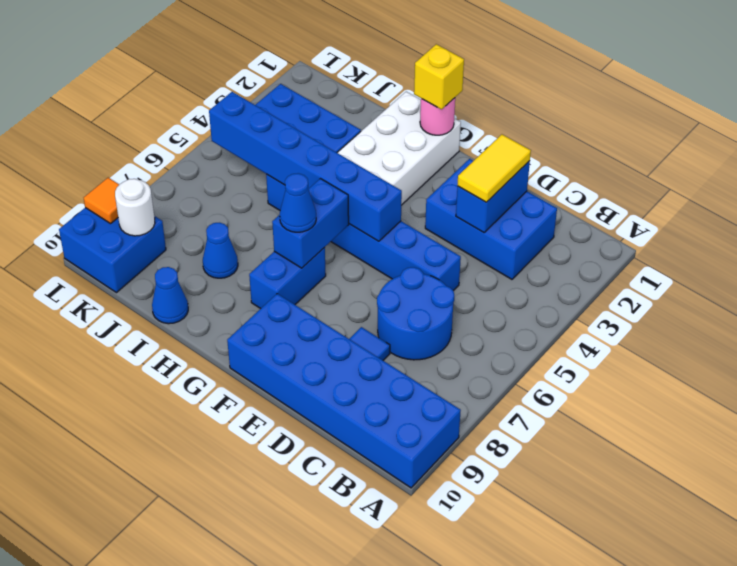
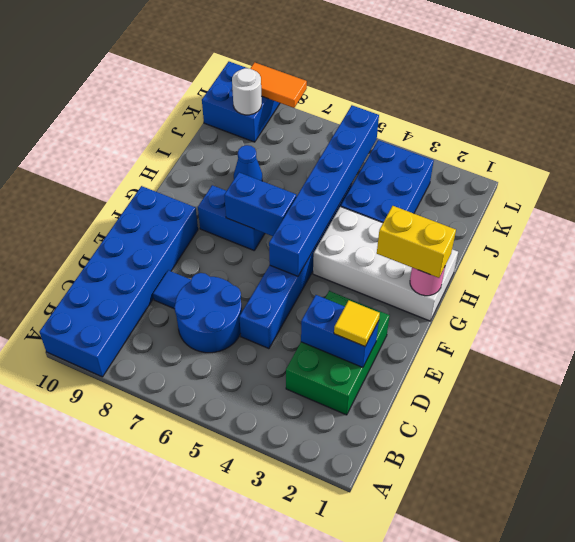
blue brick C2:E3 level 1 -> green brick C2:E3 level 1
yellow tile D2:D3 level 3 -> yellow tile D2 level 3
yellow brick G1 level 3 -> yellow brick G1:G2 level 3
blue cone G7 level 3 -> none
blue cone I10 level 1 -> none
orange tile L9 level 2 -> orange tile L8:L9 level 2

